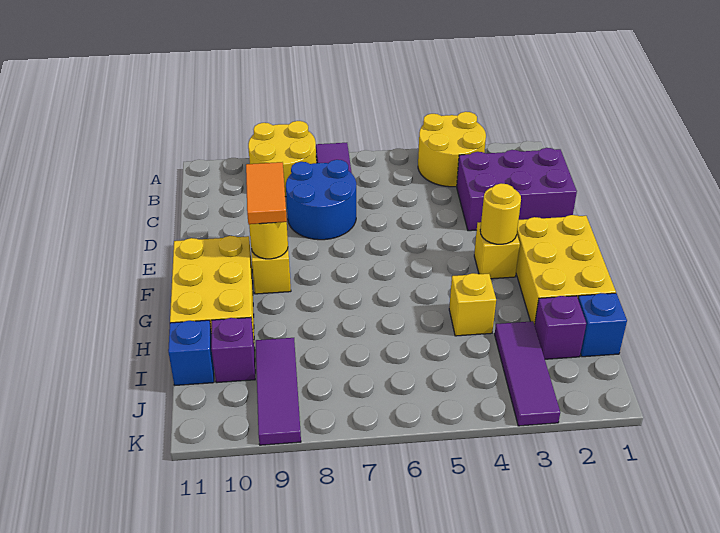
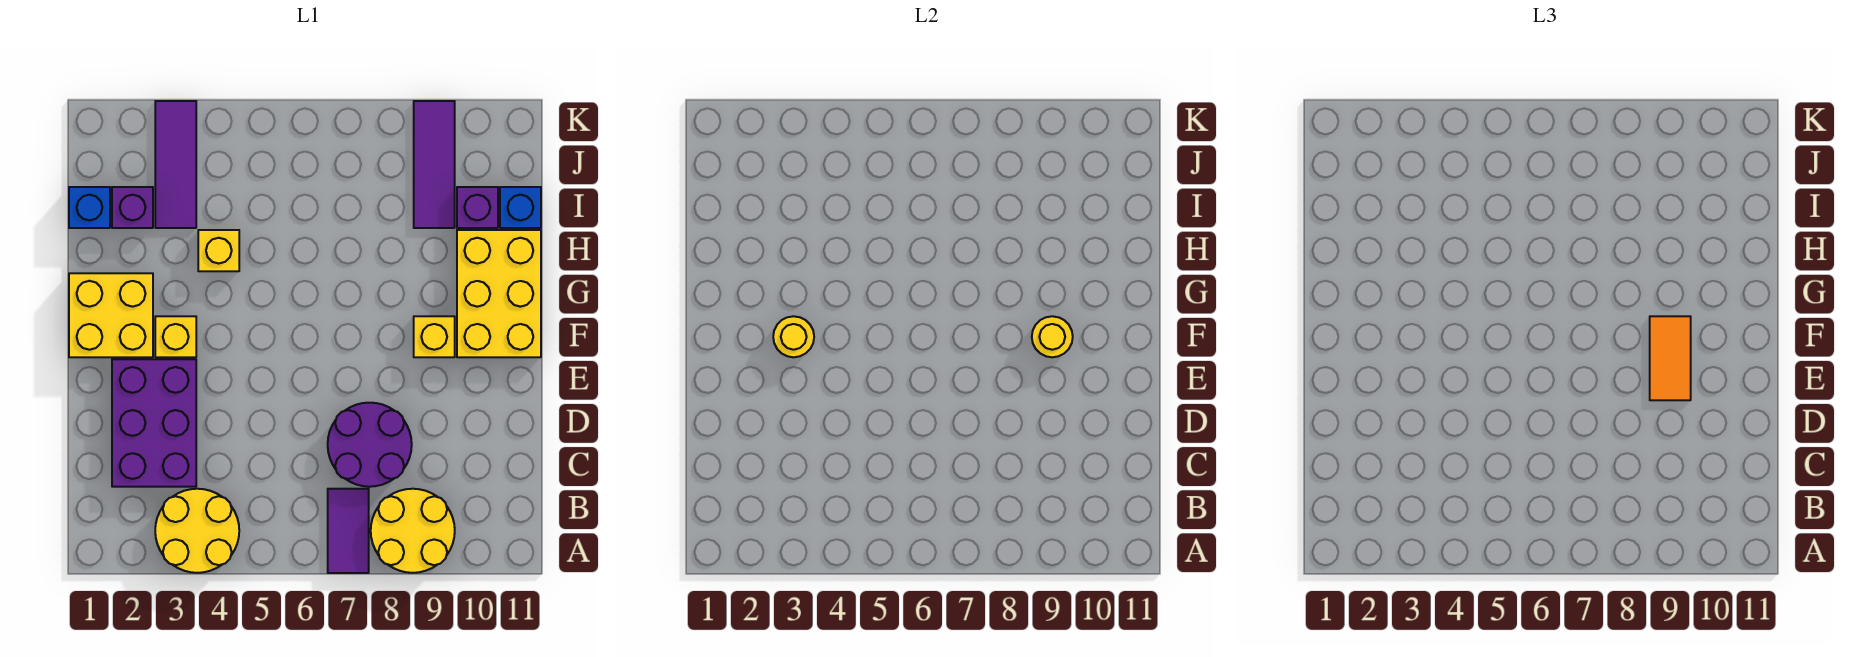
purple brick C1:D3 level 1 -> purple brick C2:E3 level 1
blue round brick C7:D8 level 1 -> purple round brick C7:D8 level 1
yellow brick F1:H2 level 1 -> yellow brick F1:G2 level 1

